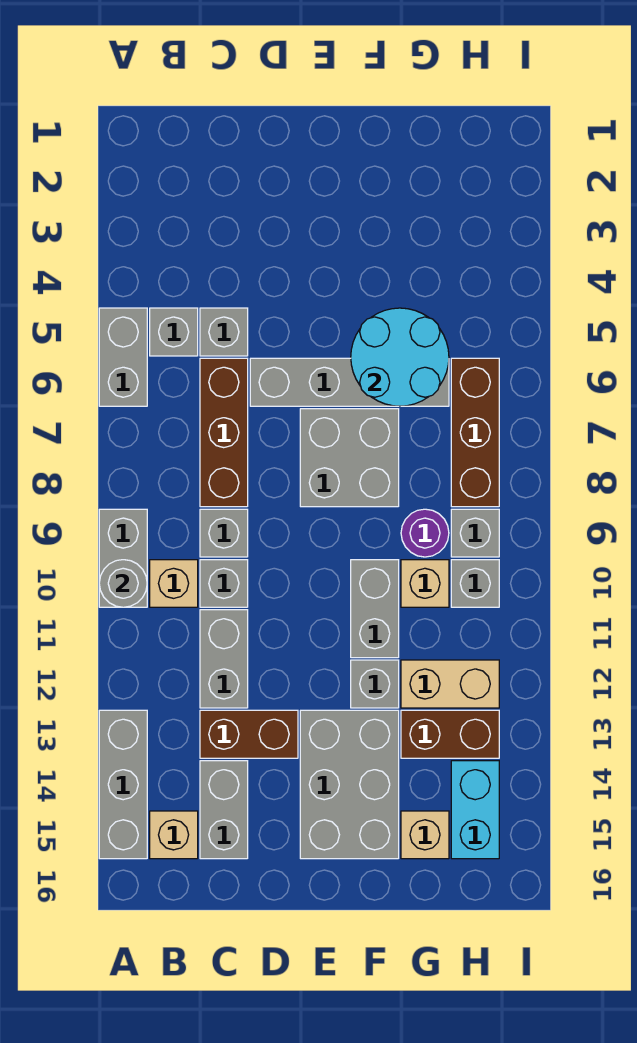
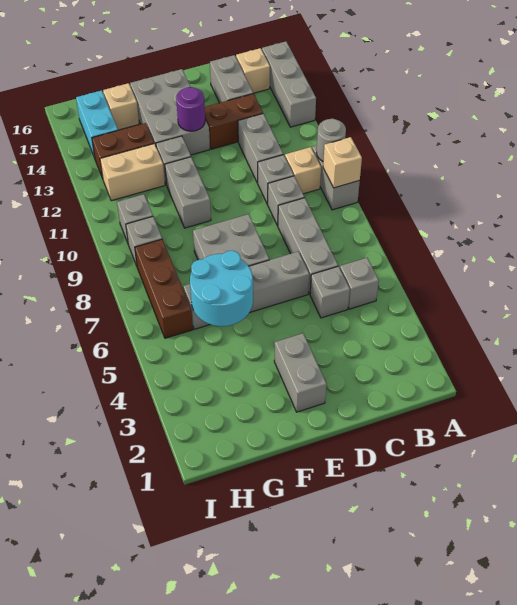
grey brick A5:A6 level 1 -> grey brick E2:E3 level 1
brown brick C6:C8 level 1 -> grey brick C6:C8 level 1
purple round brick G9 level 1 -> purple round brick E13 level 2
tan brick G10 level 1 -> tan brick A9 level 2

